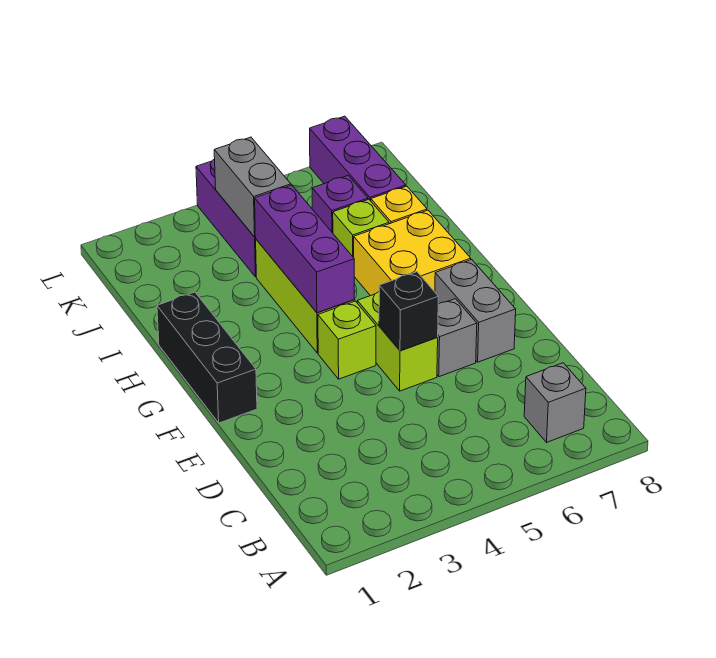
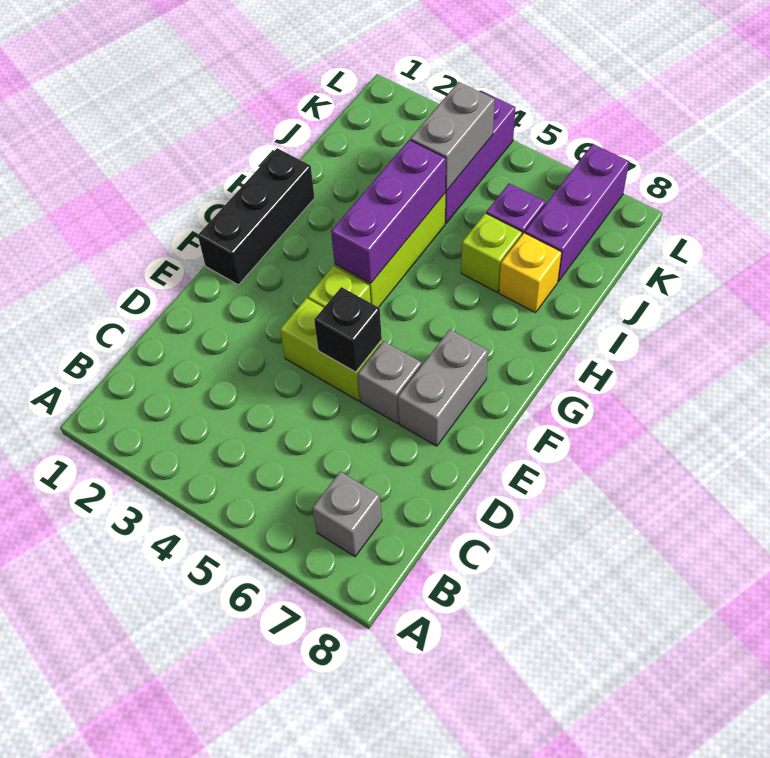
lime brick E5:F5 level 1 -> lime brick E4:E5 level 1
yellow brick G6:H7 level 1 -> none

